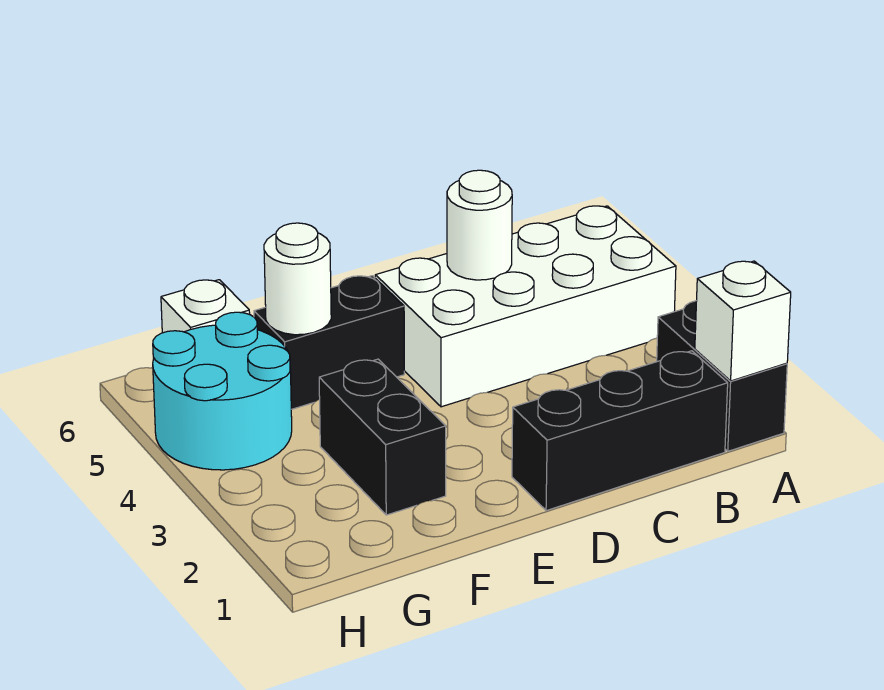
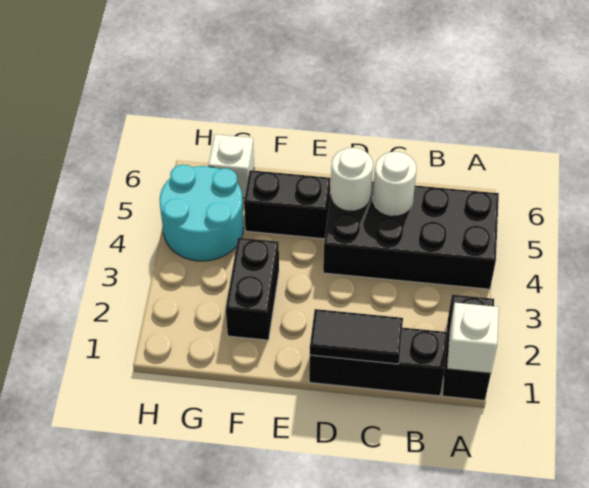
white brick A4:D5 level 1 -> black brick A4:D5 level 1
none -> black tile C1:D1 level 2
white round brick F5 level 2 -> white round brick D5 level 2

